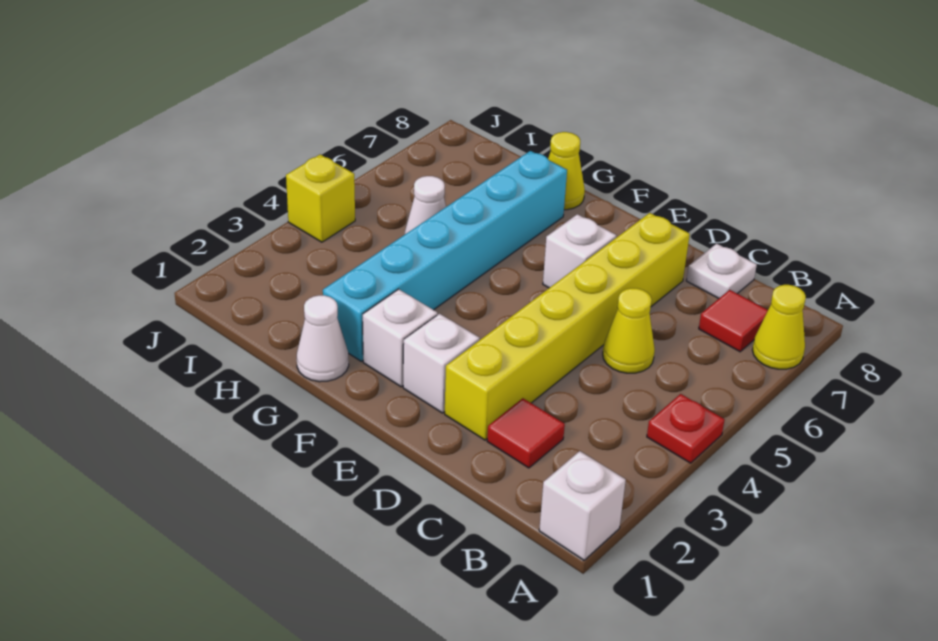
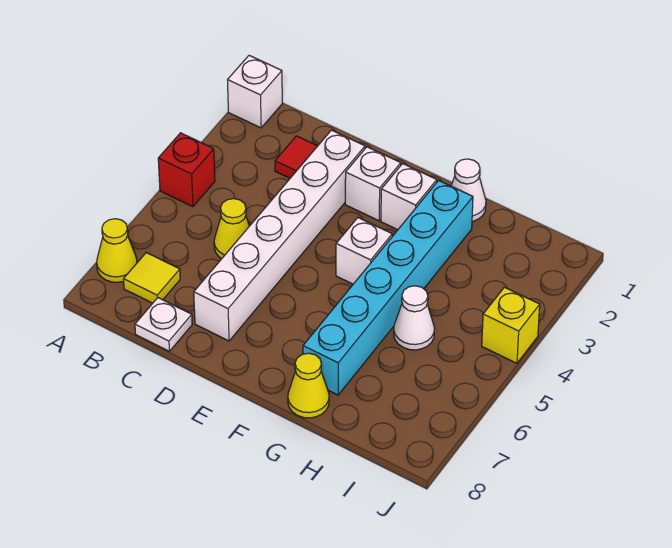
red plate A4 level 1 -> red brick A4 level 1
red tile B7 level 1 -> yellow tile B7 level 1
yellow brick D2:D7 level 1 -> white brick D2:D7 level 1
white brick E6 level 1 -> white brick F4 level 1

